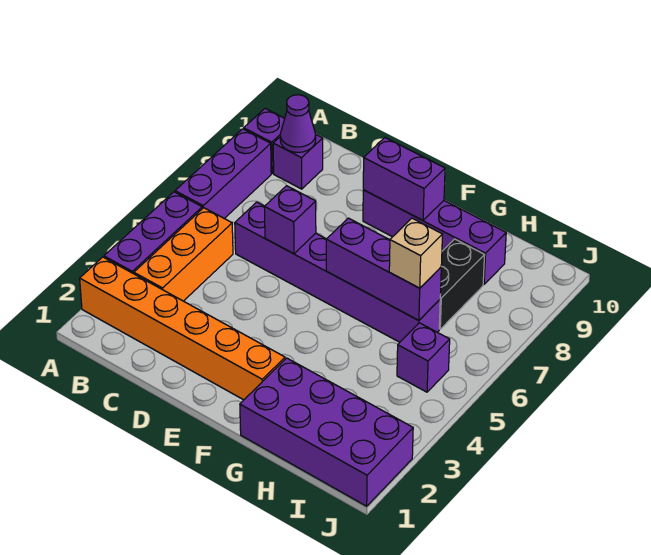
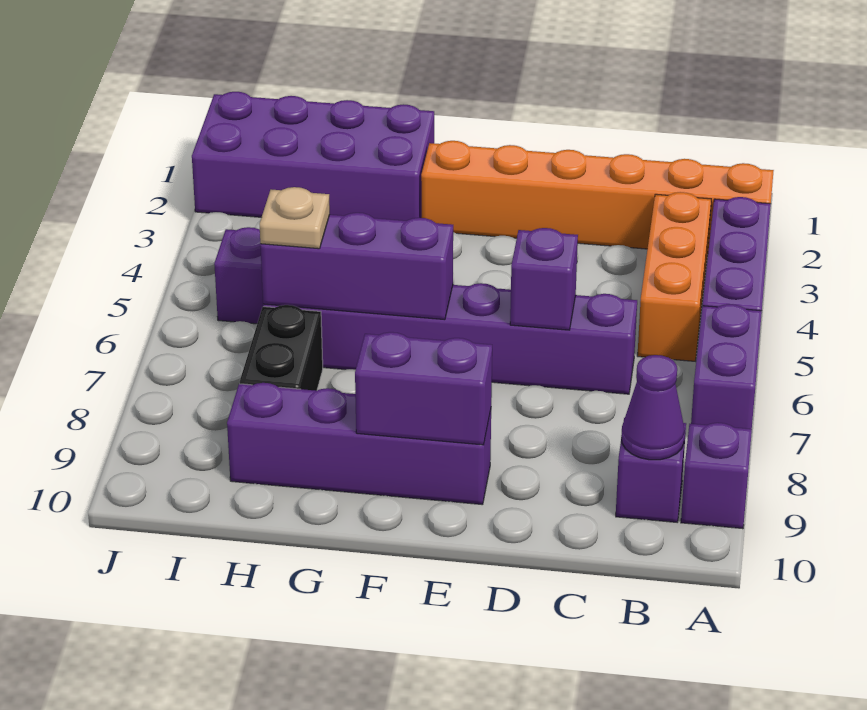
purple brick A6:A8 level 1 -> purple brick A6:A7 level 1
tan brick H6 level 3 -> tan plate H6 level 3

